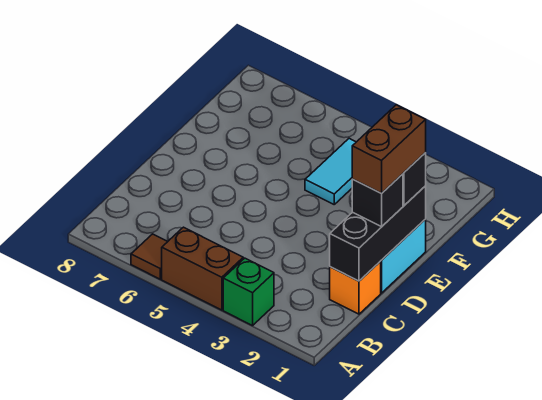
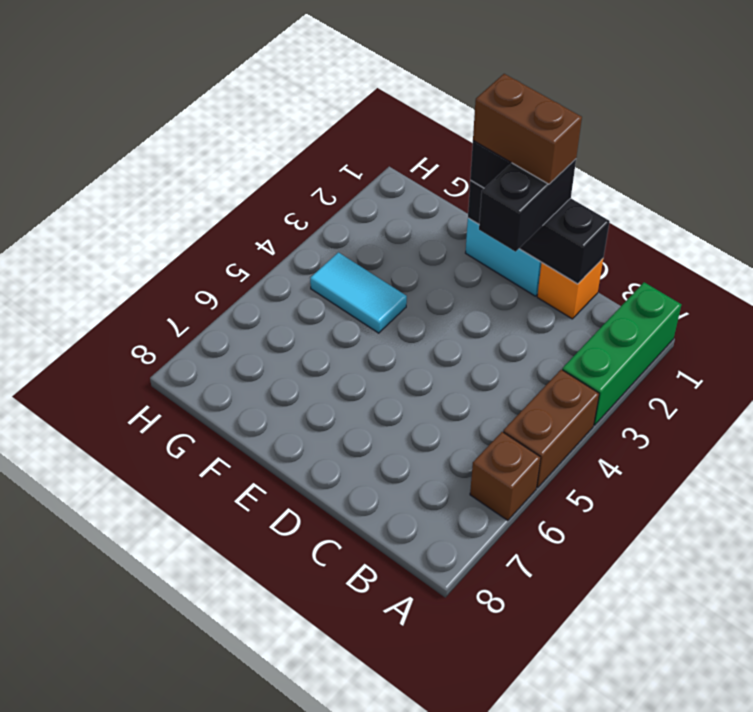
green brick A3 level 1 -> green brick A1:A3 level 1
brown tile A6 level 1 -> brown brick A6 level 1
black brick D1 level 3 -> black brick D1:D2 level 3

